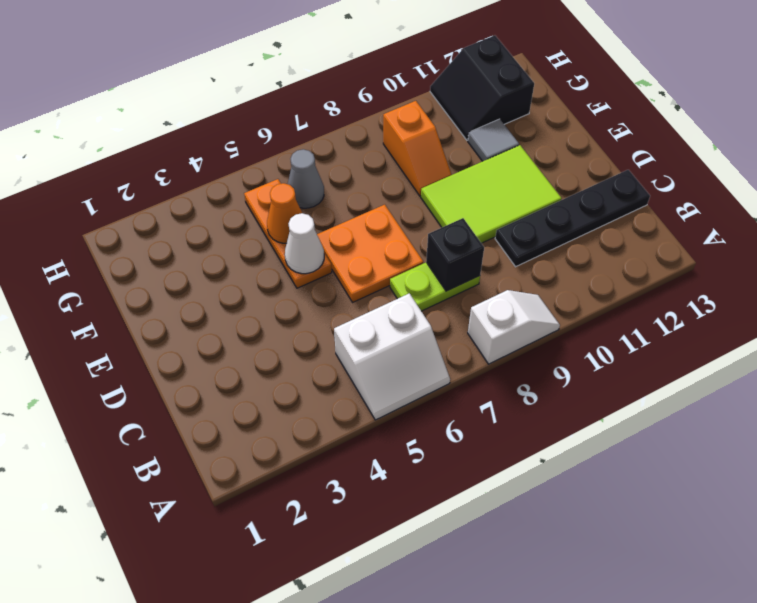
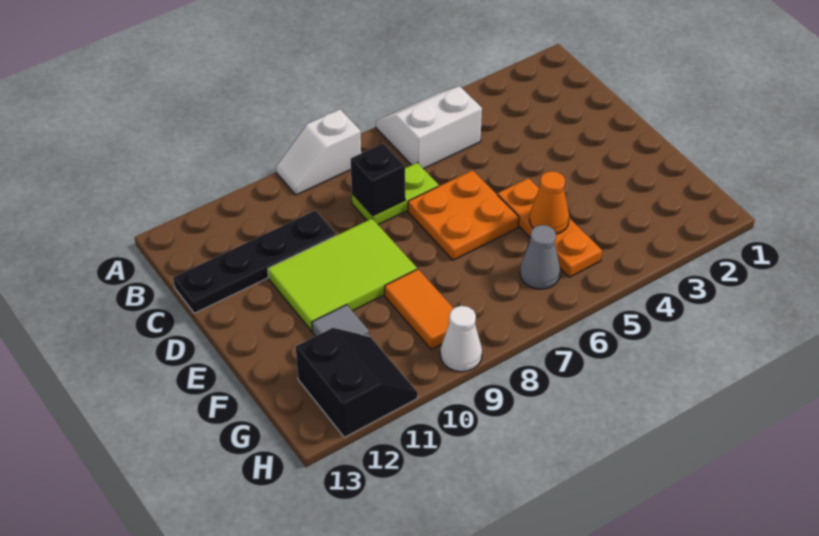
white cone E5 level 2 -> white cone H9 level 1
orange slope F9:G9 level 1 top G -> orange tile F9:G9 level 1

